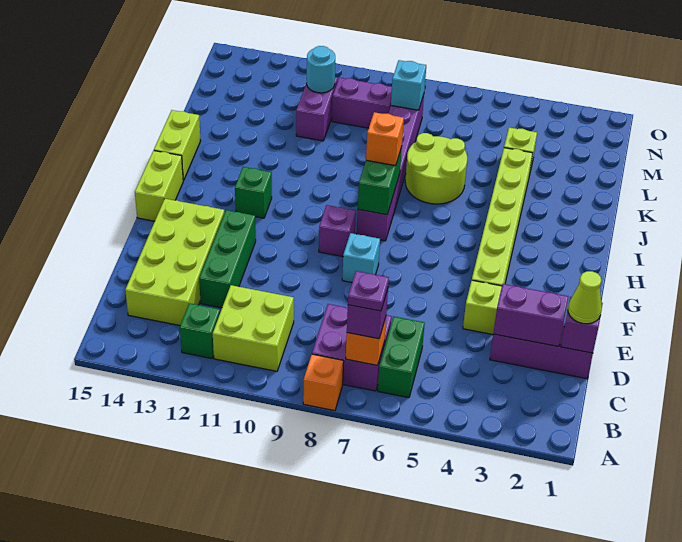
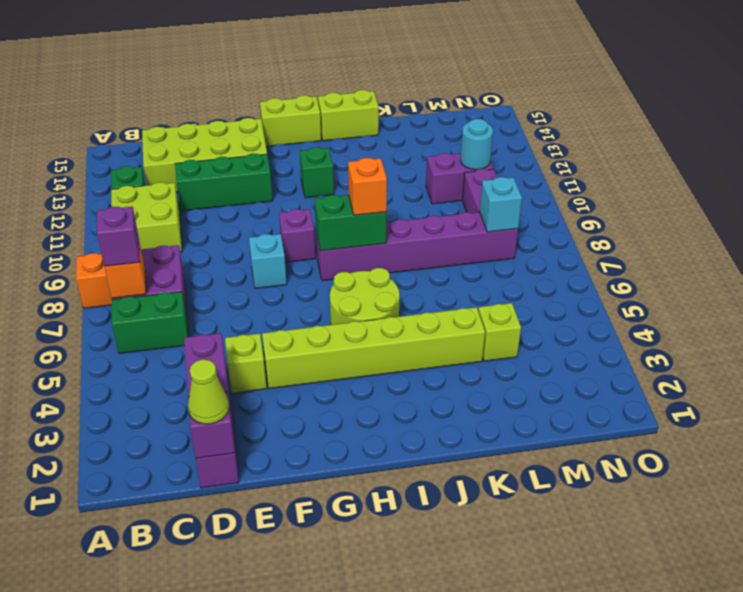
purple plate B7 level 4 -> none
lime round brick J6:K7 level 1 -> lime round brick H5:I6 level 1

